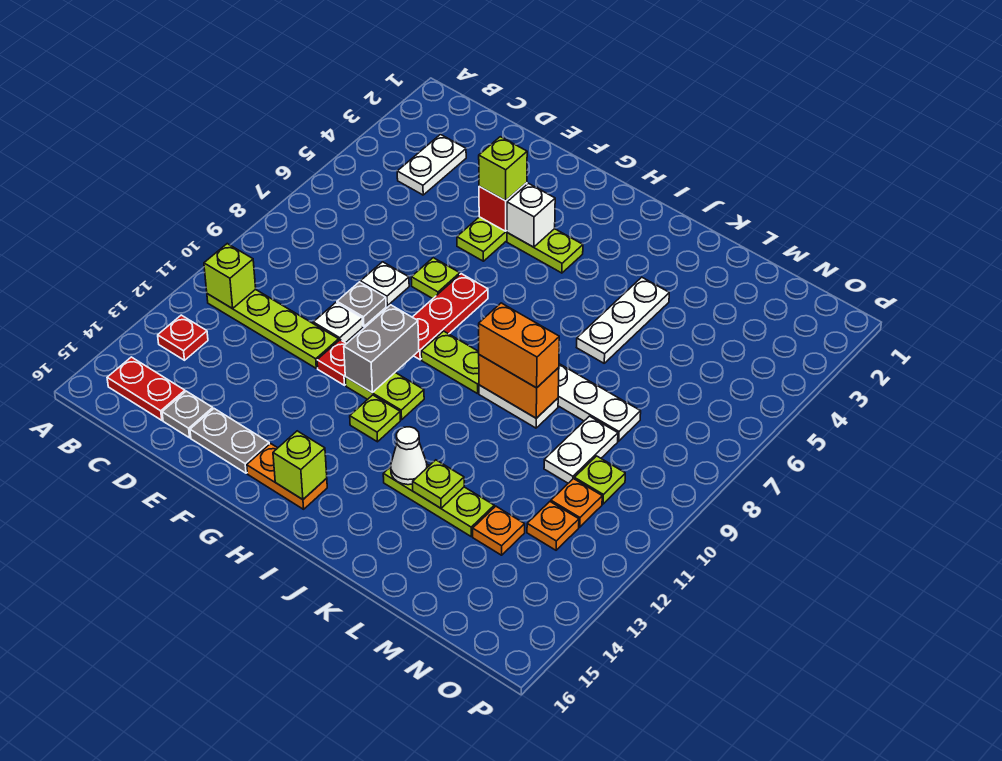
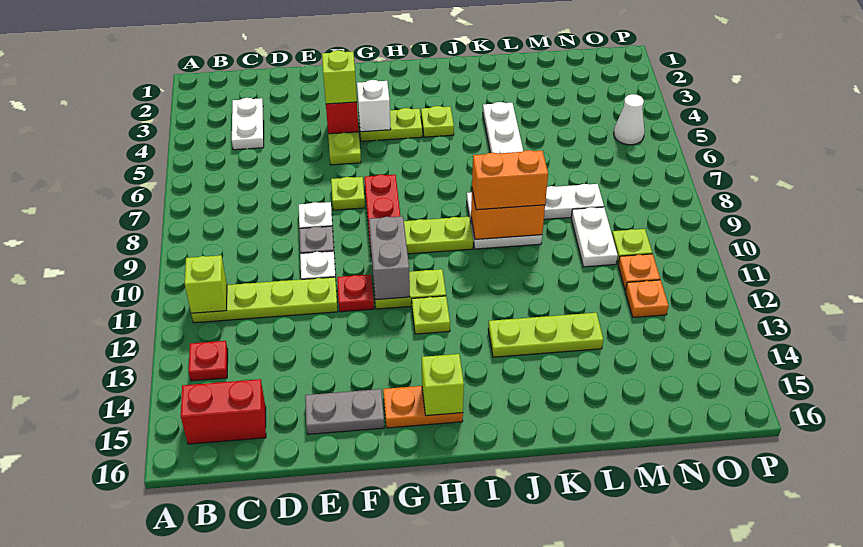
red plate B15:C15 level 1 -> red brick B15:C15 level 1
grey plate D15 level 1 -> none
white cone J13 level 2 -> white cone O5 level 1
lime plate K13 level 2 -> lime plate I4 level 1
orange plate M13 level 1 -> none

